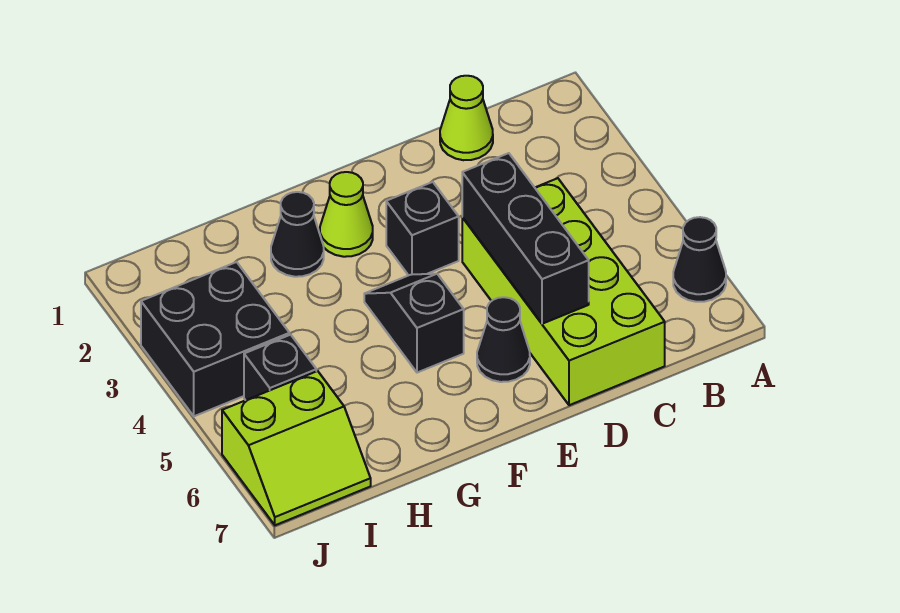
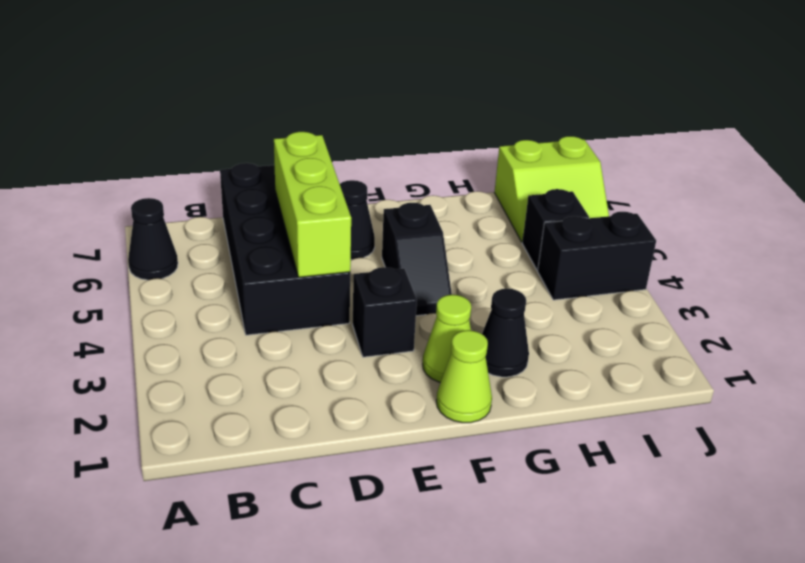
lime cone C1 level 1 -> lime cone F1 level 1
lime brick C4:D7 level 1 -> black brick C4:D7 level 1
black brick D4:D6 level 2 -> lime brick D4:D6 level 2
black brick I3:J4 level 1 -> black brick I4:J4 level 1
lime slope I6:J7 level 1 top 6 -> lime slope I6:J7 level 1 top 7

